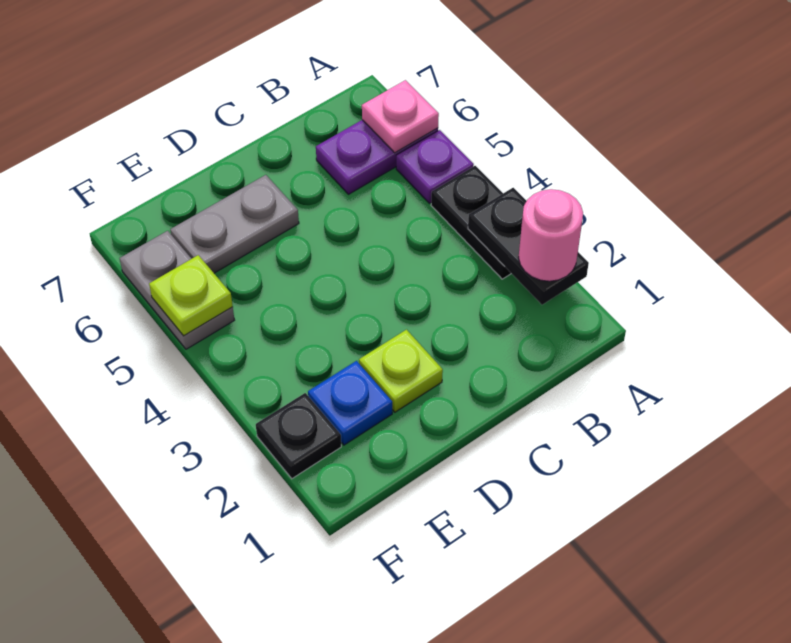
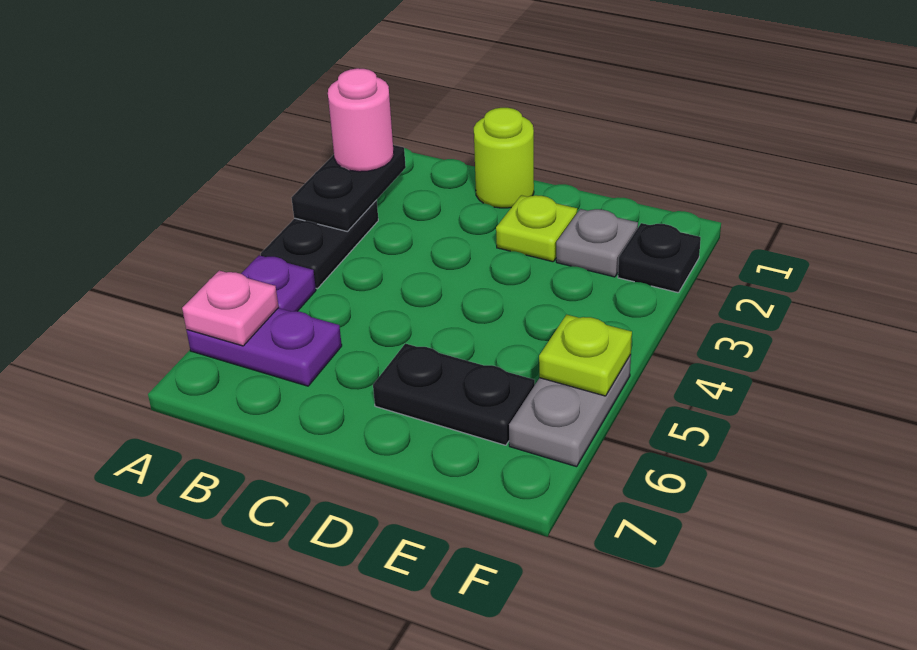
none -> lime round brick C1 level 1
grey plate D6:E6 level 1 -> black plate D6:E6 level 1
blue plate E2 level 1 -> grey plate E2 level 1

